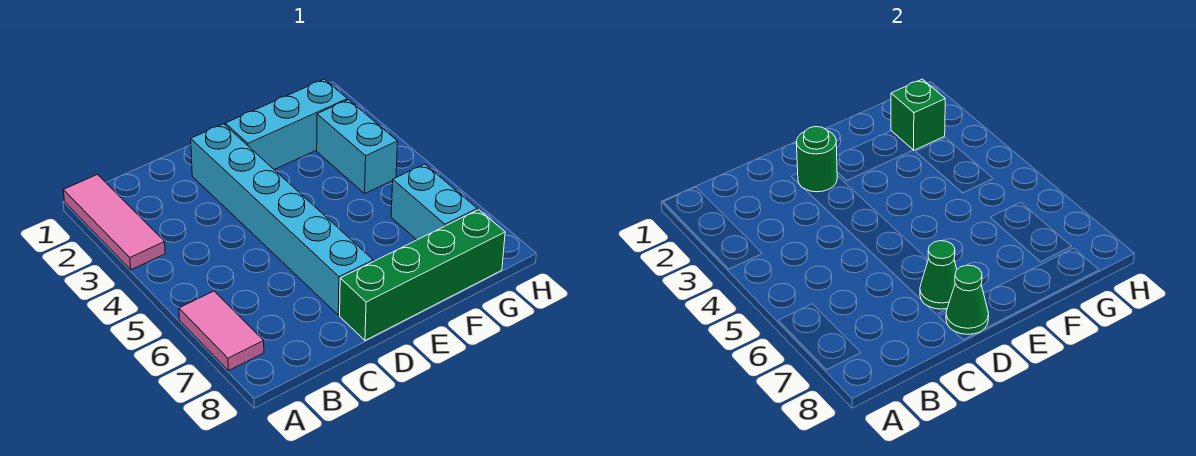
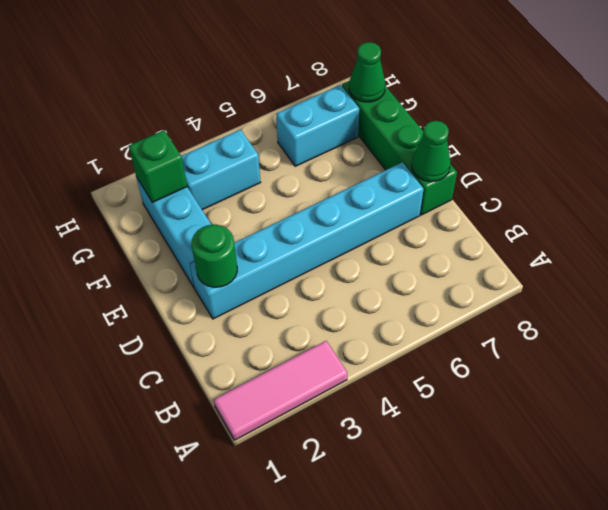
pink tile A6:A7 level 1 -> none
green cone D7 level 2 -> green cone G8 level 2

